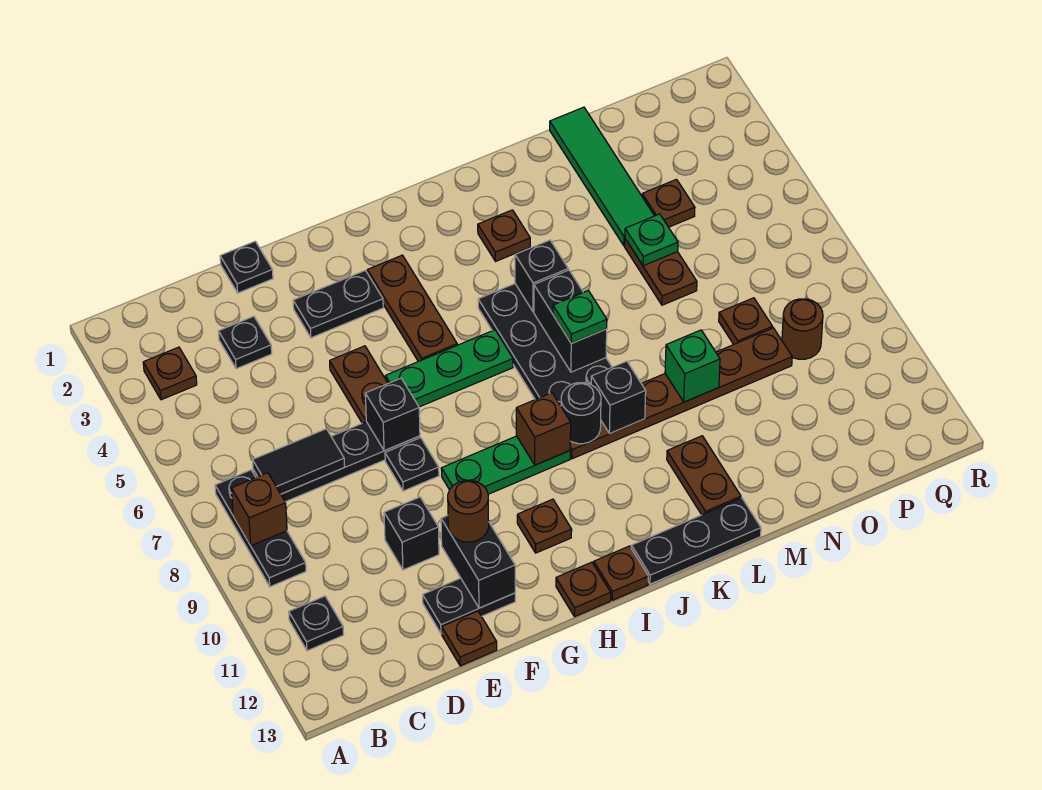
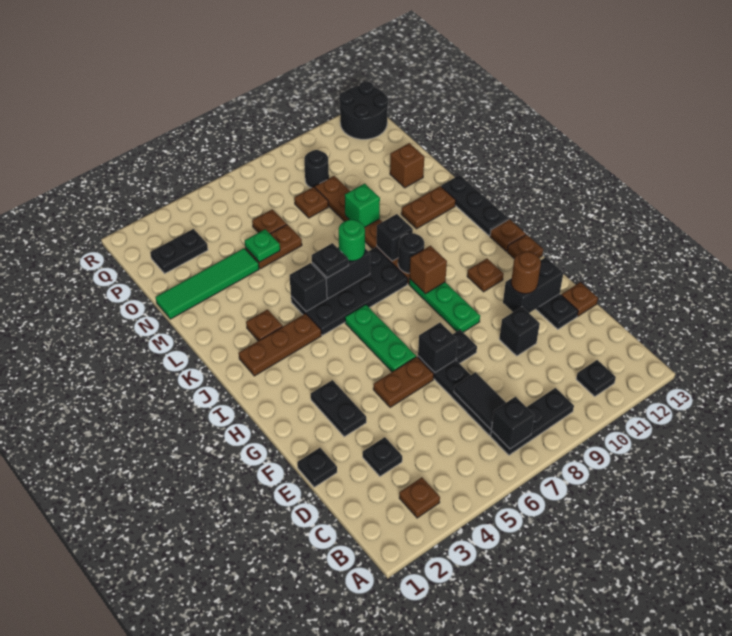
none -> black brick B7 level 2
brown brick B8 level 2 -> brown brick N12 level 1
brown plate H3:H5 level 1 -> brown plate J2:J4 level 1
none -> black plate K6 level 3
green plate K7 level 3 -> green round brick K7 level 3
brown plate O4 level 1 -> brown plate O6 level 1
none -> black plate P2:P3 level 1
brown round brick P9 level 1 -> black round brick P9 level 1
none -> black round brick Q12:R13 level 1

